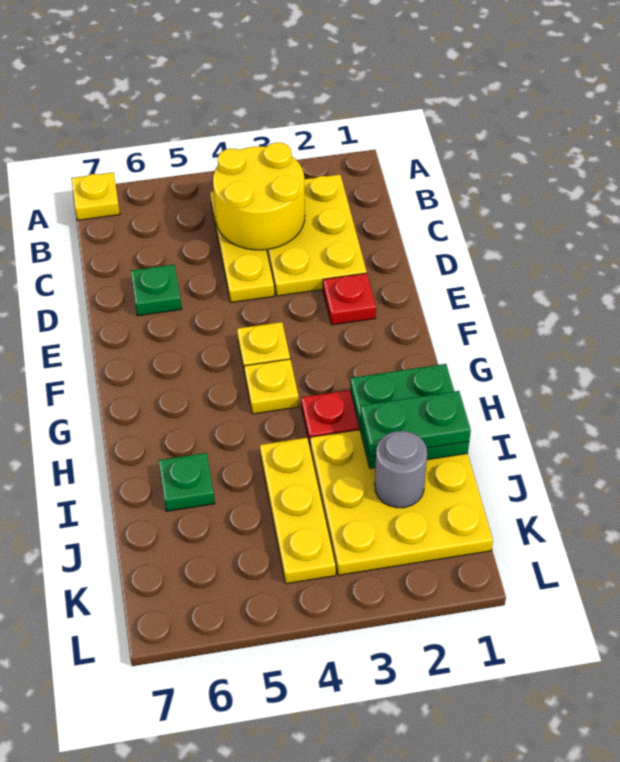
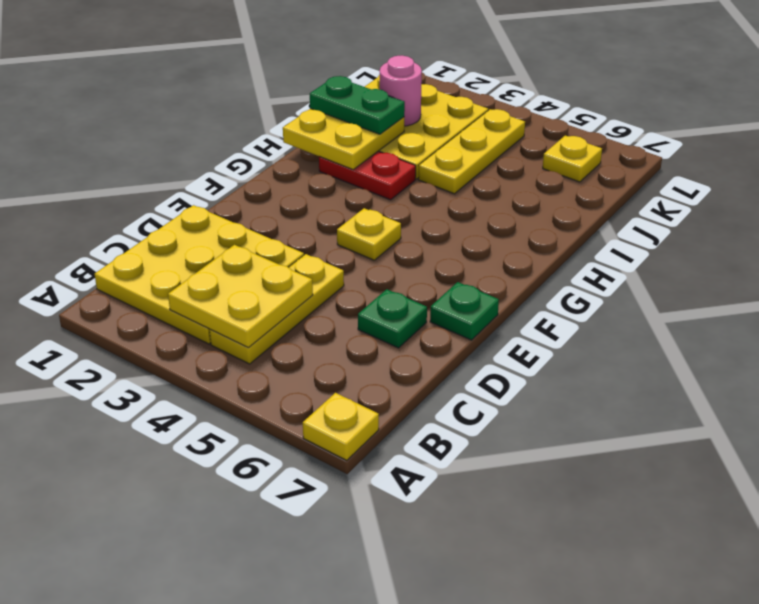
yellow plate B2:D3 level 1 -> yellow plate B1:D3 level 1
yellow round brick B3:C4 level 2 -> yellow plate B3:C4 level 2
red plate E2 level 1 -> none
yellow plate G4 level 1 -> yellow plate K6 level 1
green plate H1:I2 level 2 -> yellow plate H1:I2 level 2
green plate I6 level 1 -> green plate E7 level 1
grey round brick J2 level 2 -> pink round brick J2 level 2

